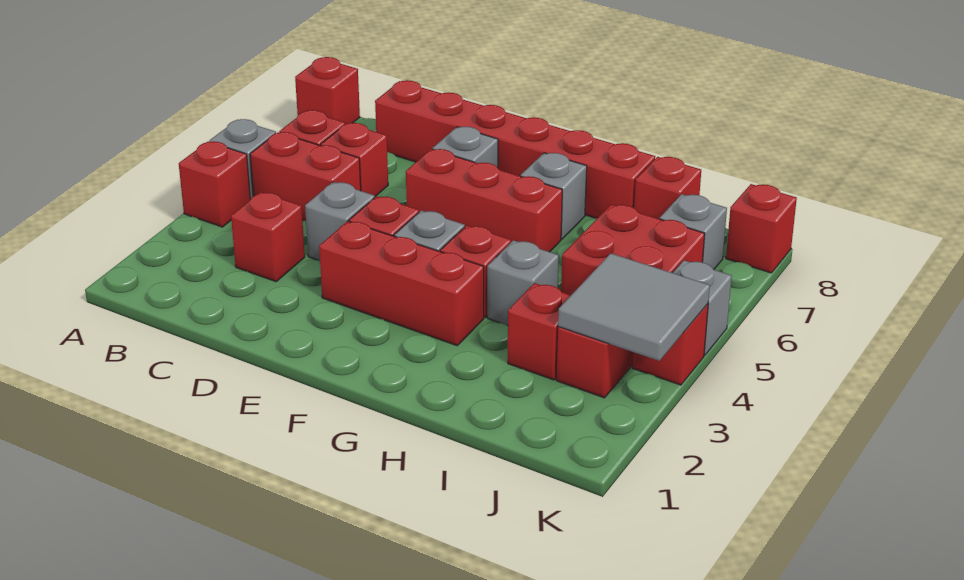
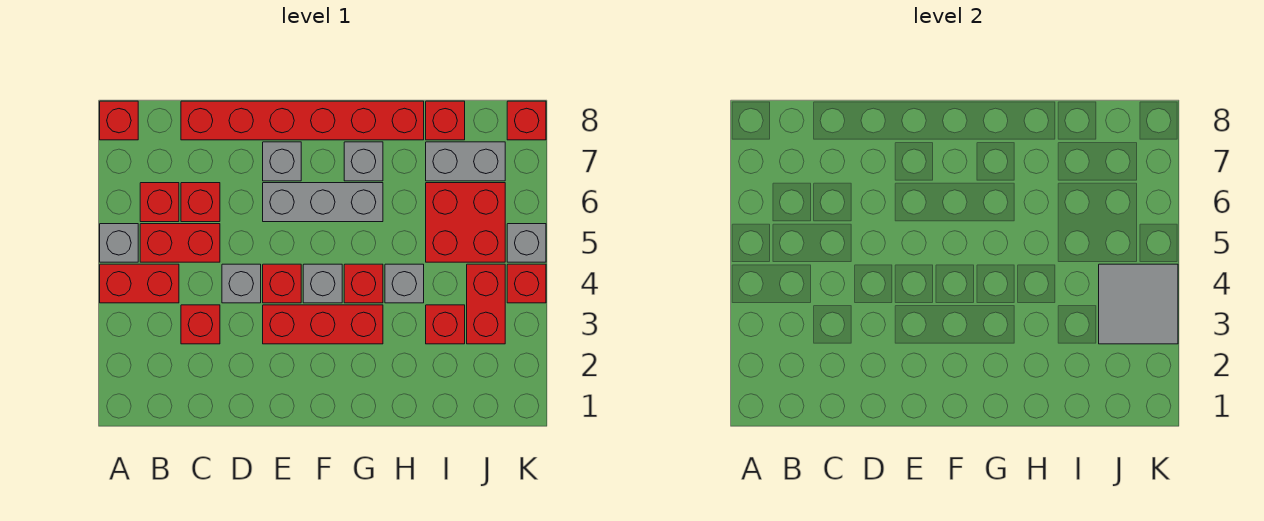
red brick A4 level 1 -> red brick A4:B4 level 1
red brick E6:G6 level 1 -> grey brick E6:G6 level 1
grey brick J7 level 1 -> grey brick I7:J7 level 1

